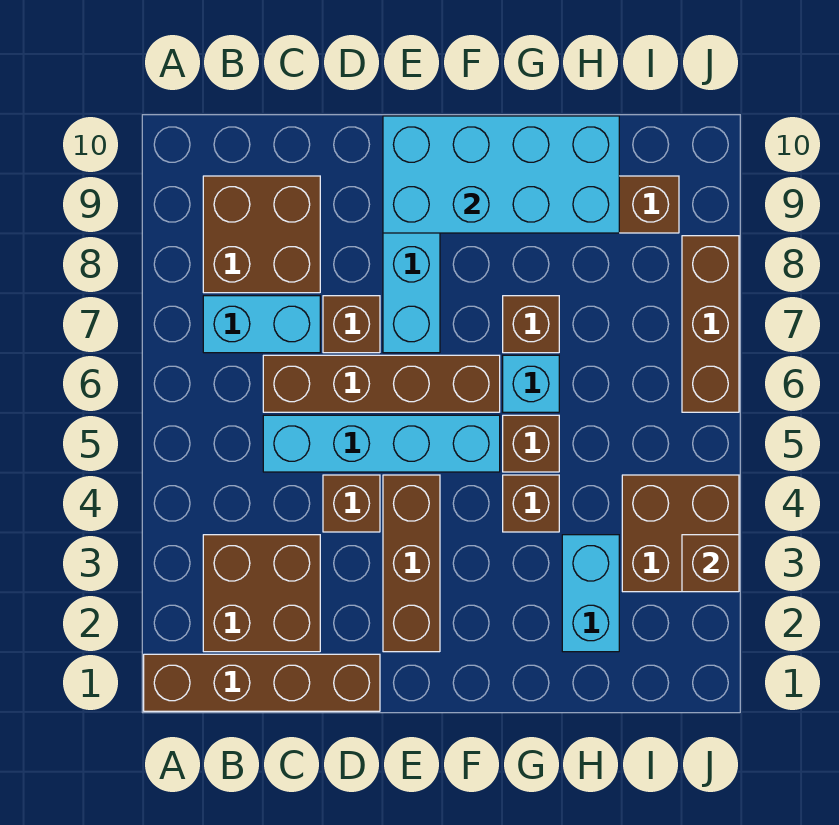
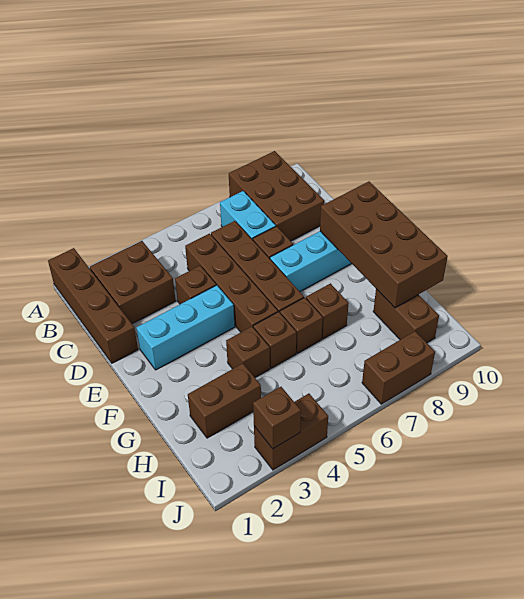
brown brick B8:C9 level 1 -> brown brick A8:C9 level 1
cyan brick C5:F5 level 1 -> brown brick C5:F5 level 1
brown brick E2:E4 level 1 -> cyan brick E2:E4 level 1
cyan brick E9:H10 level 2 -> brown brick E9:H10 level 2
cyan brick G6 level 1 -> brown brick G6 level 1
cyan brick H2:H3 level 1 -> brown brick H2:H3 level 1
brown brick I3:J4 level 1 -> brown brick J3:J4 level 1
brown brick J6:J8 level 1 -> brown brick J7:J8 level 1

